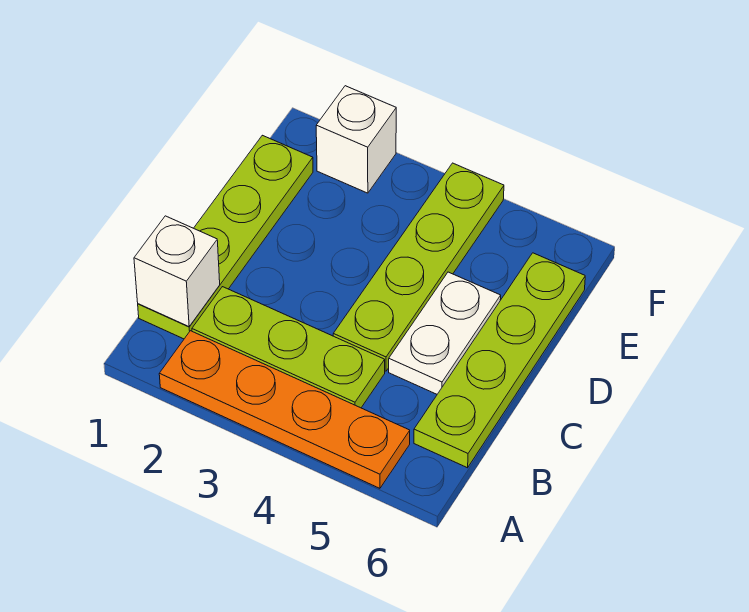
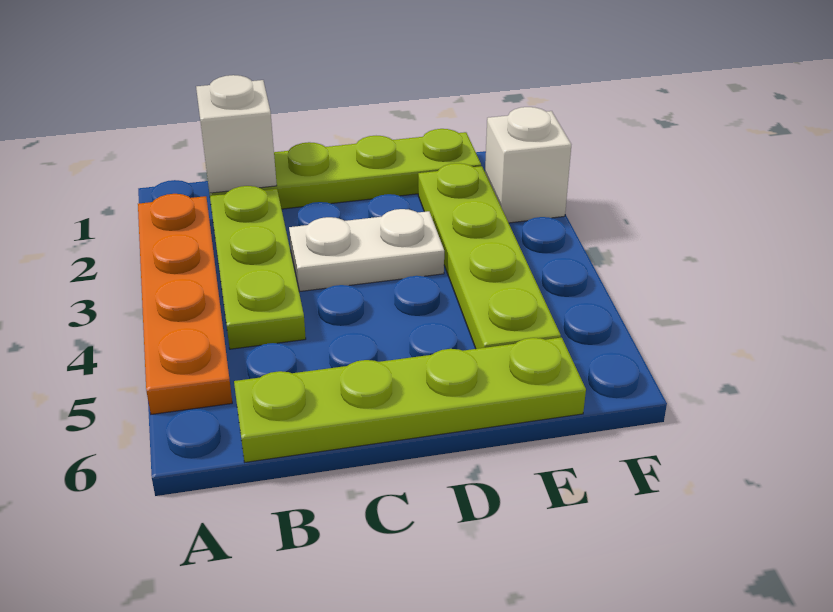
lime plate C4:F4 level 1 -> lime plate E2:E5 level 1
white plate C5:D5 level 1 -> white plate C3:D3 level 1

